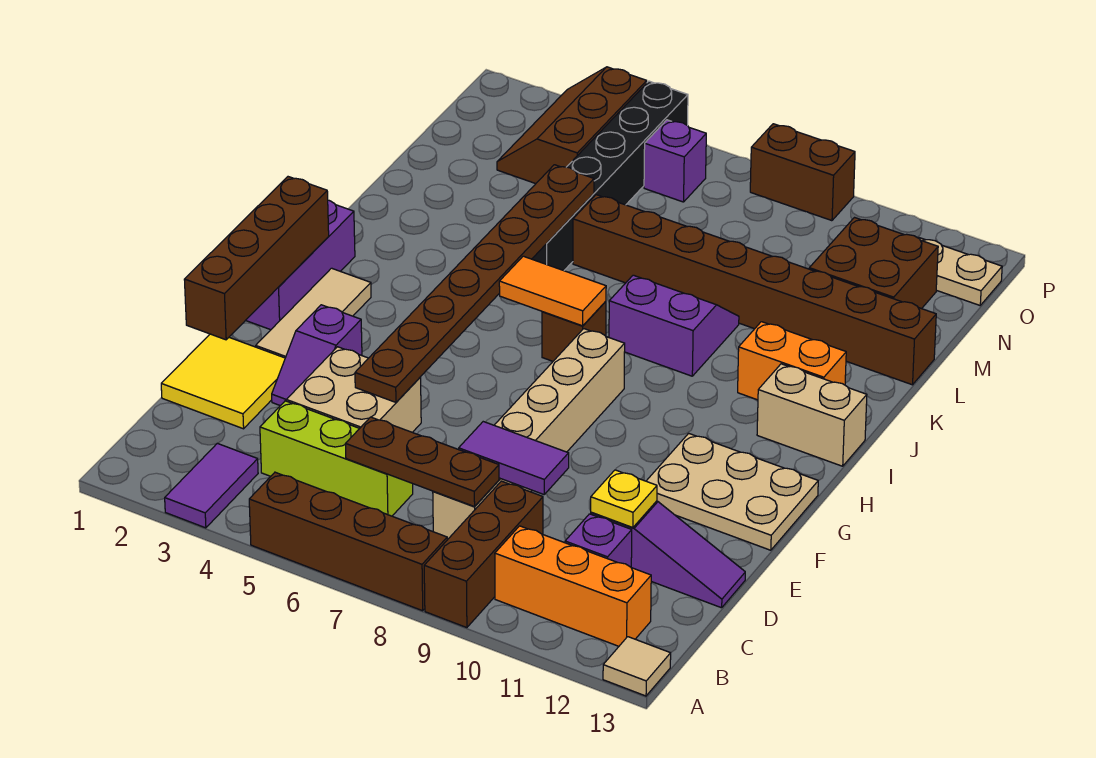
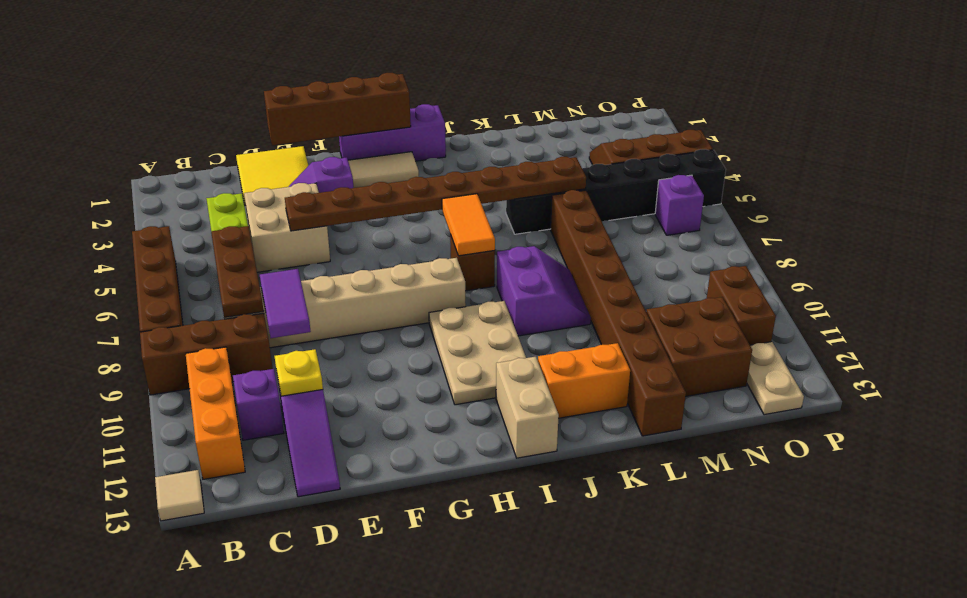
purple tile A3:B3 level 1 -> none
tan plate F11:G13 level 1 -> tan plate H9:I11 level 1
orange brick J11:J12 level 1 -> orange brick J12:K12 level 1
brown brick P8:P9 level 1 -> brown brick O10:O11 level 1

